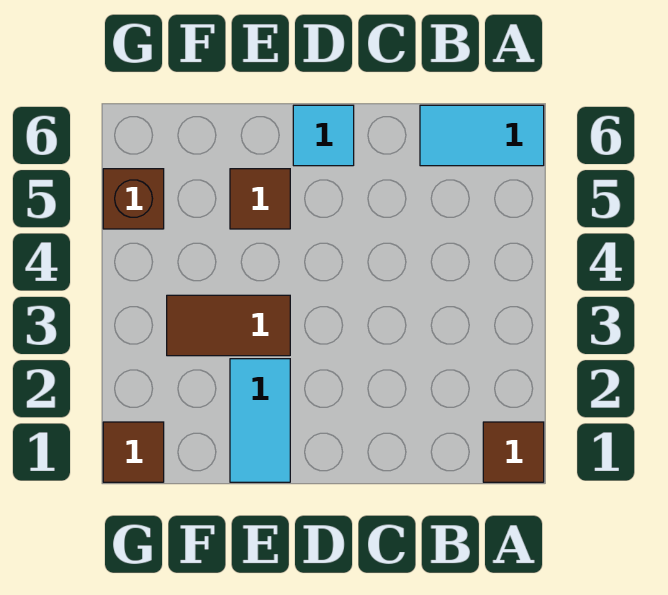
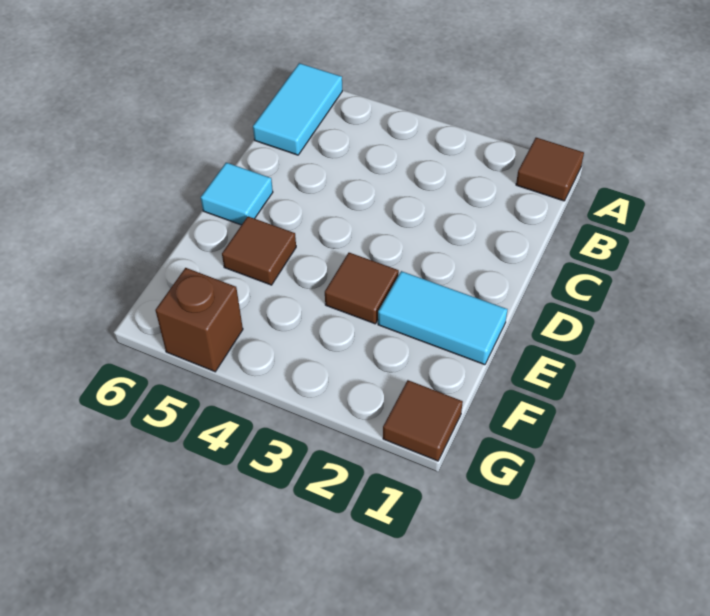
brown tile E3:F3 level 1 -> brown tile E3 level 1

